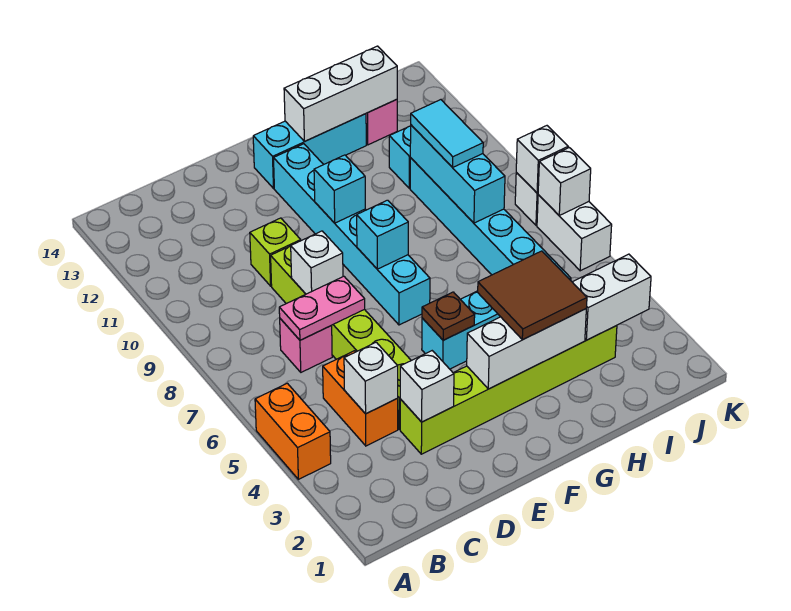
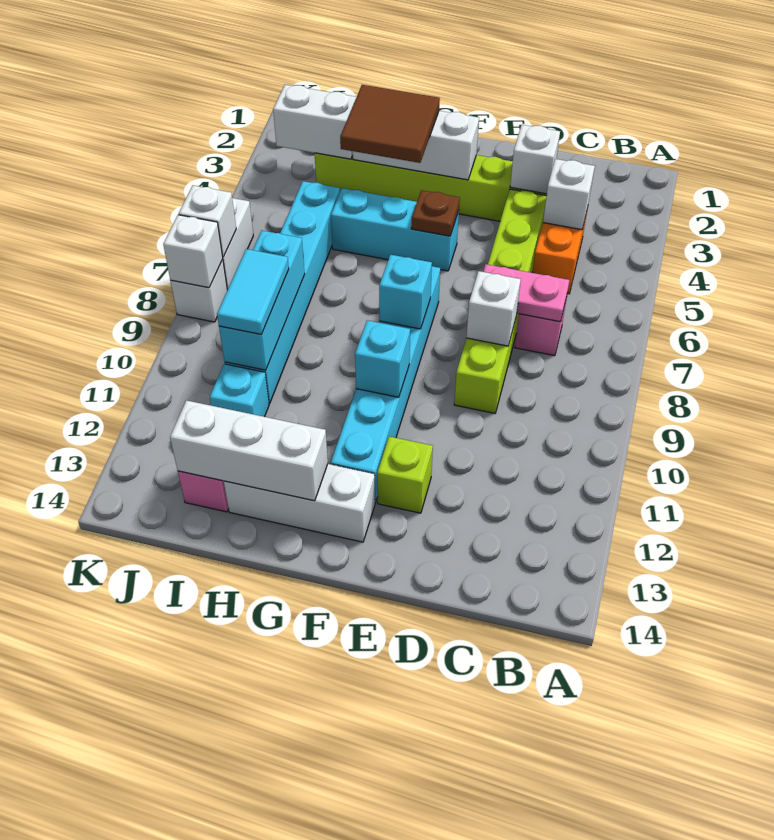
orange brick A4:A5 level 1 -> none
lime brick D10 level 1 -> lime brick E12 level 1
cyan brick F13:H13 level 1 -> white brick F13:H13 level 1

